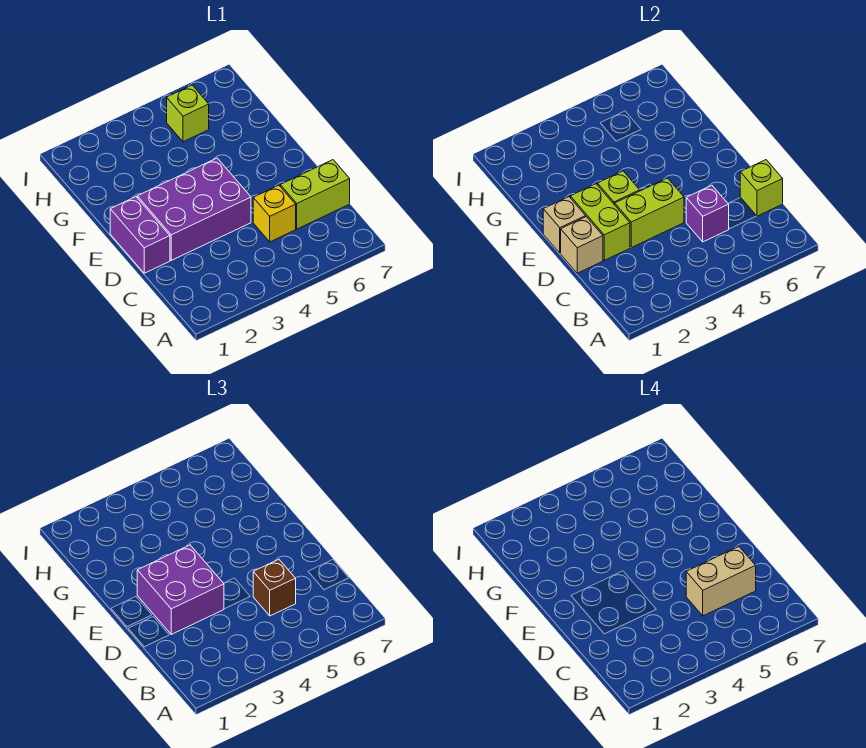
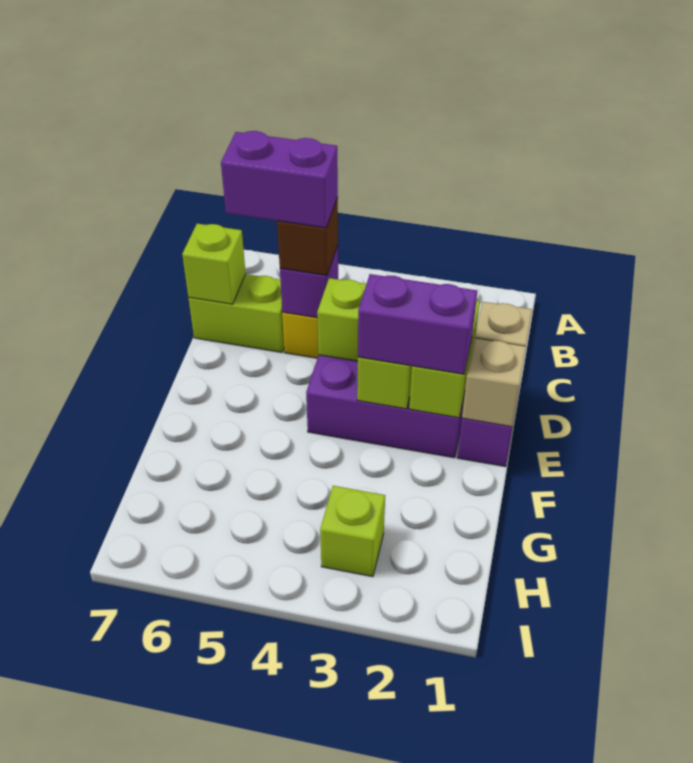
tan brick C5:C6 level 4 -> purple brick C5:C6 level 4
purple brick D2:E3 level 3 -> purple brick E2:E3 level 3
lime brick H5 level 1 -> lime brick H3 level 1

